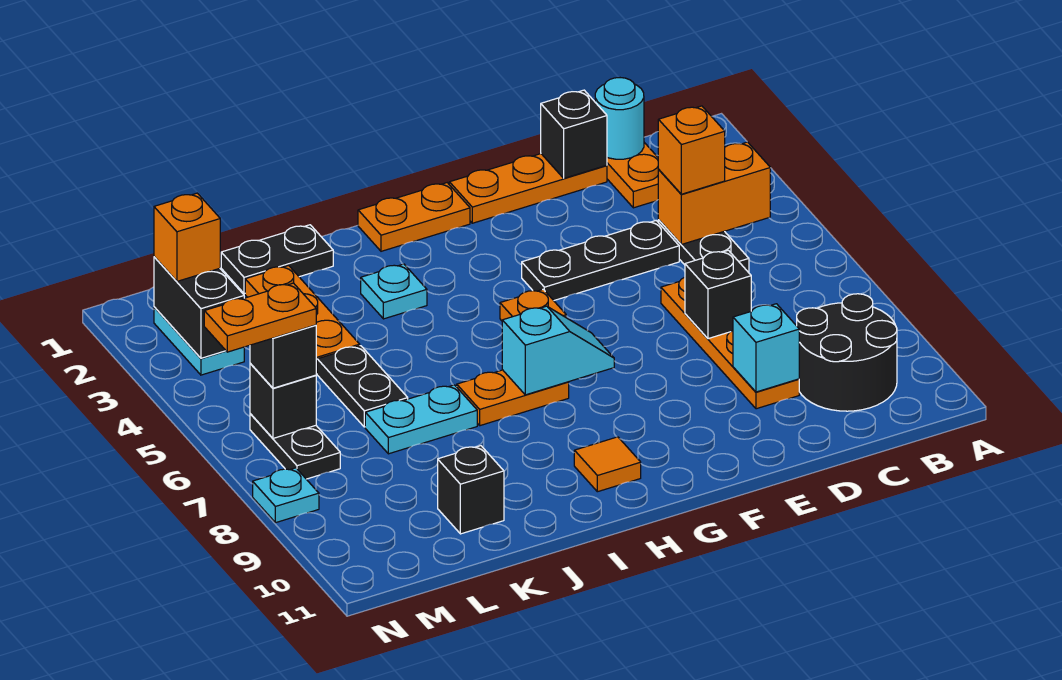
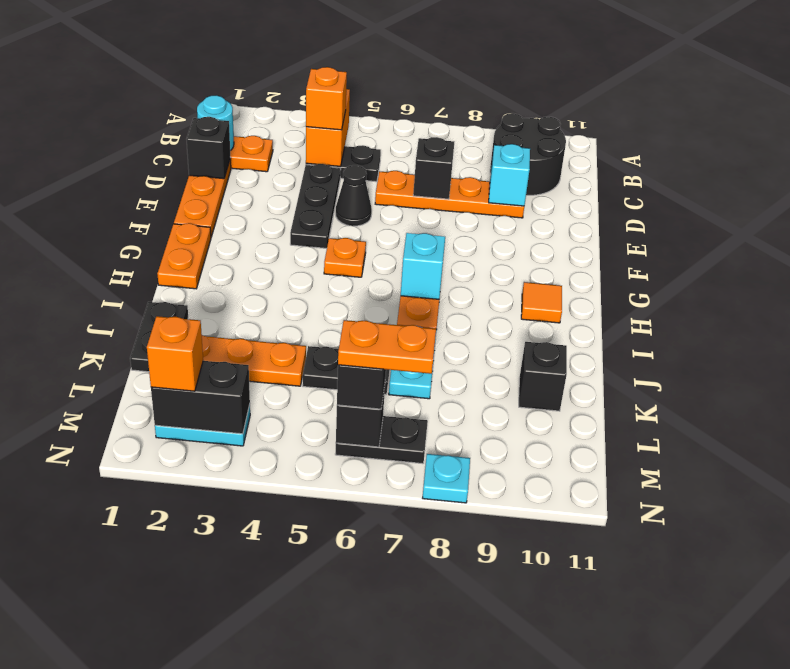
none -> black cone E5 level 1
cyan plate I3 level 1 -> none
orange plate M6:N6 level 4 -> orange plate M6:M7 level 4

